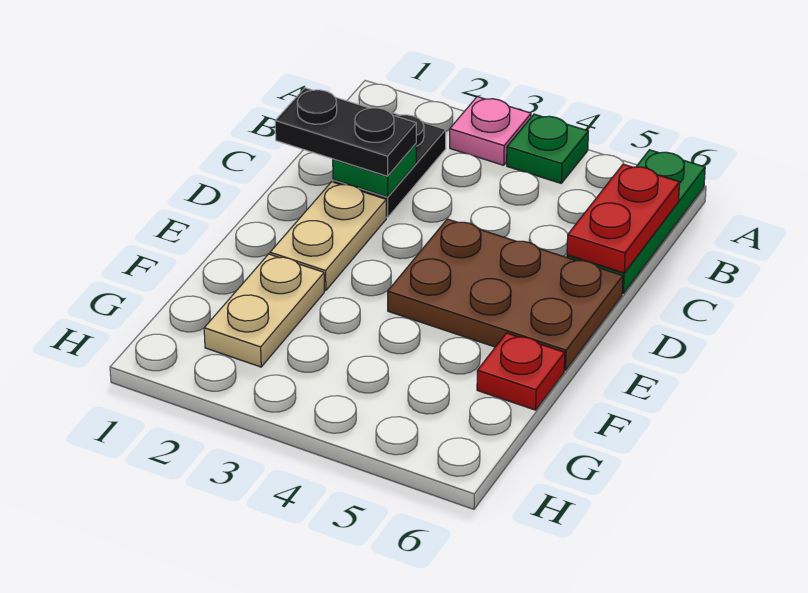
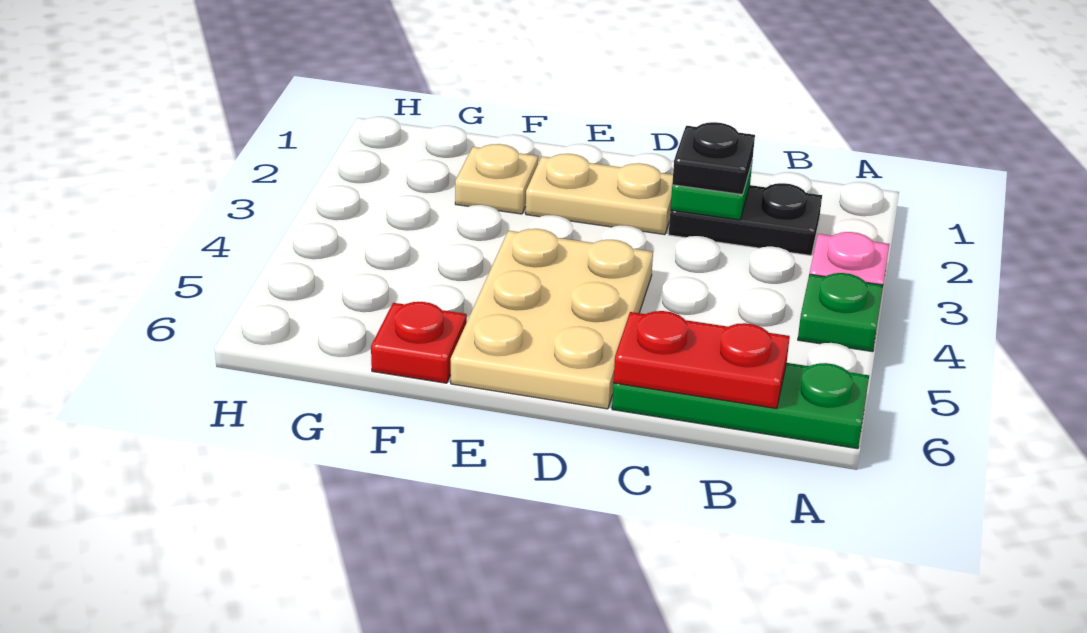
black plate C1:C2 level 3 -> black plate C2 level 3
brown plate D4:E6 level 1 -> tan plate D4:E6 level 1
tan plate F2:G2 level 1 -> tan plate F2 level 1

